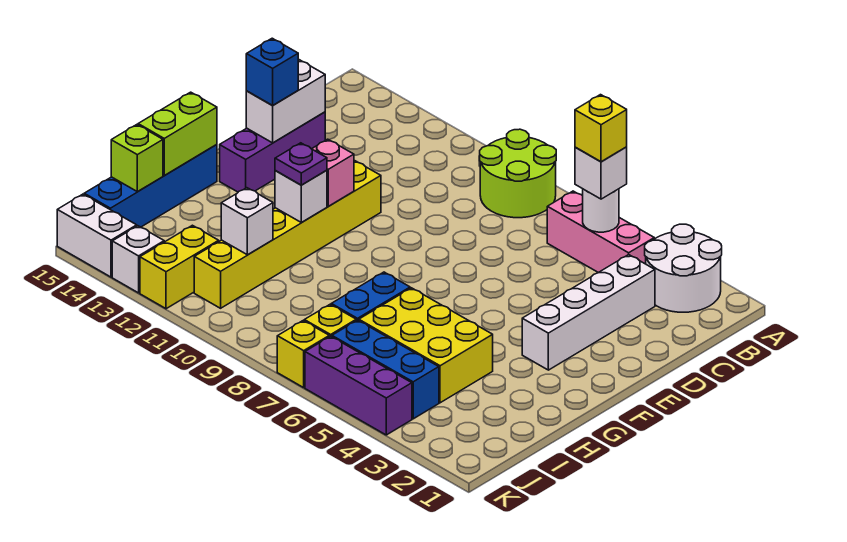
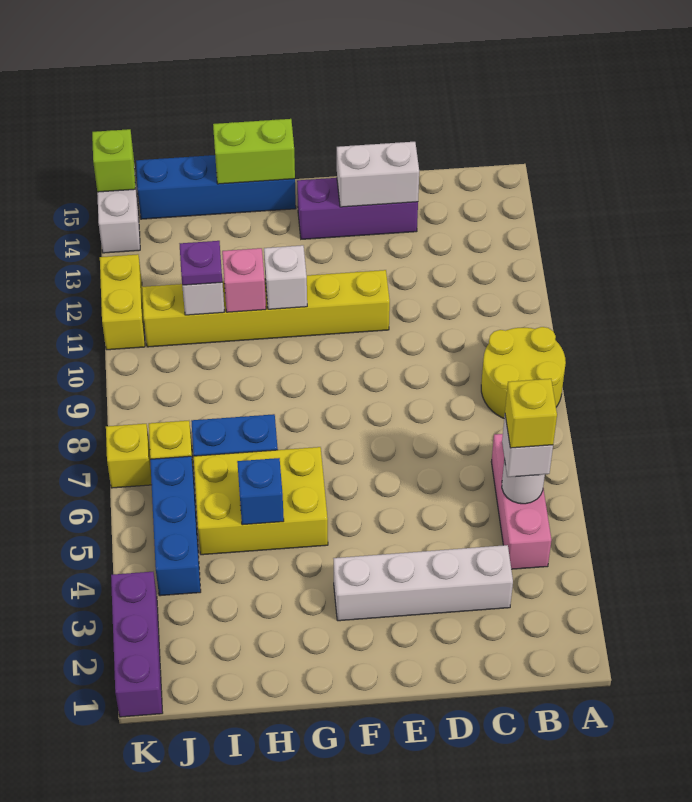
white round brick A2:B3 level 1 -> none
lime round brick A8:B9 level 1 -> yellow round brick A8:B9 level 1
blue brick E14 level 3 -> blue brick H5 level 2
pink brick F11 level 2 -> pink brick H11 level 2
purple plate G11 level 3 -> purple plate I11 level 3
yellow brick H4:I6 level 1 -> yellow brick G5:I6 level 1
lime brick I15 level 2 -> lime brick K15 level 2
yellow brick J12:K12 level 1 -> yellow brick K11:K12 level 1
purple brick K4:K6 level 1 -> purple brick K1:K3 level 1
white brick K13 level 1 -> none

